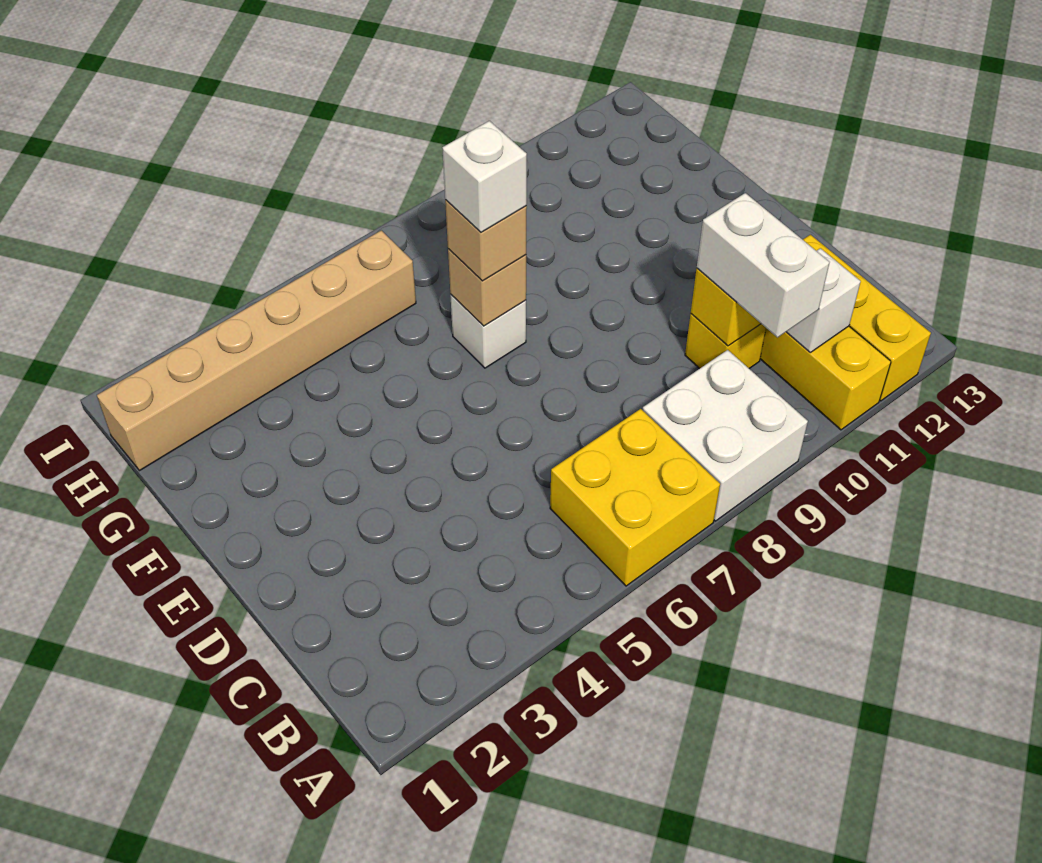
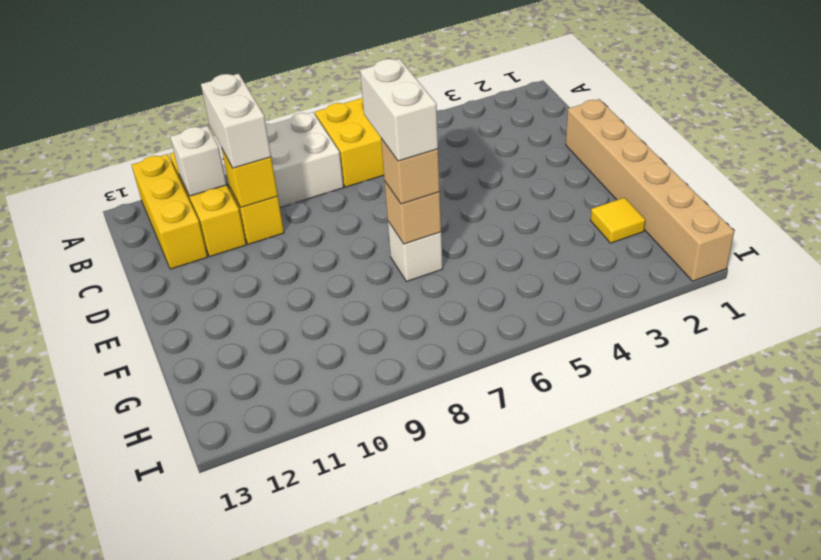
white brick F7 level 4 -> white brick E7:F7 level 4
none -> yellow tile G2 level 1
tan brick H1:H6 level 1 -> tan brick D1:I1 level 1

